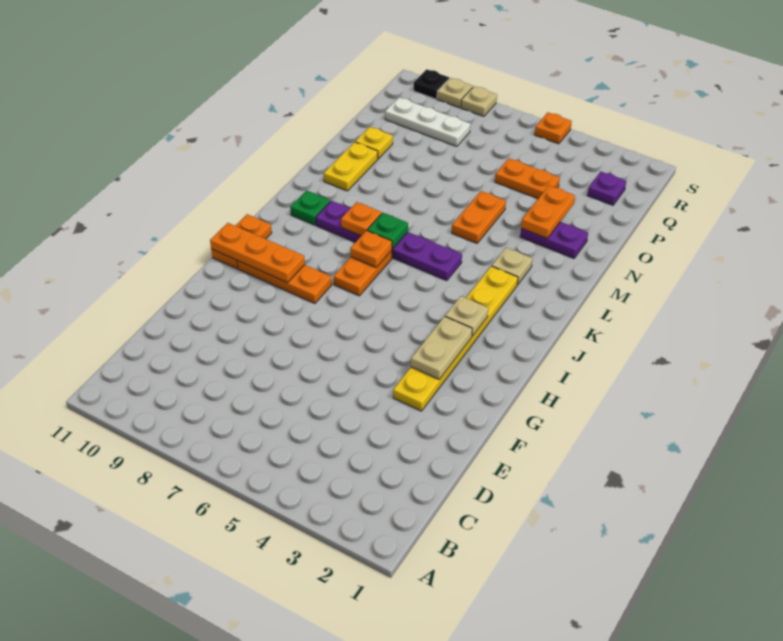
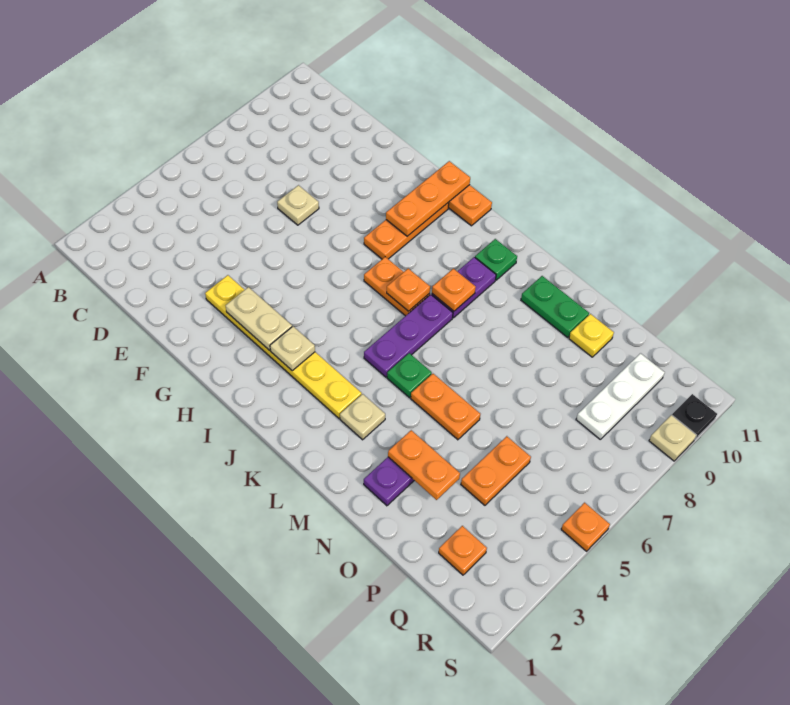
green plate K7 level 2 -> green plate L5 level 1
yellow plate M10:N10 level 1 -> green plate M10:N10 level 1
purple plate Q2 level 1 -> orange plate Q2 level 1
tan plate S8 level 1 -> tan plate E7 level 1

